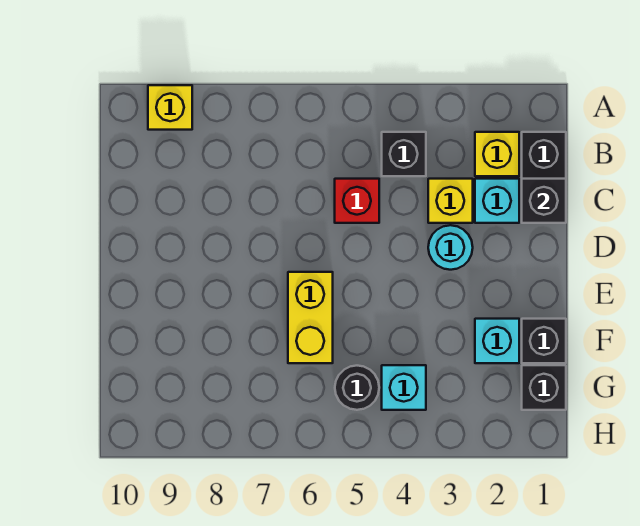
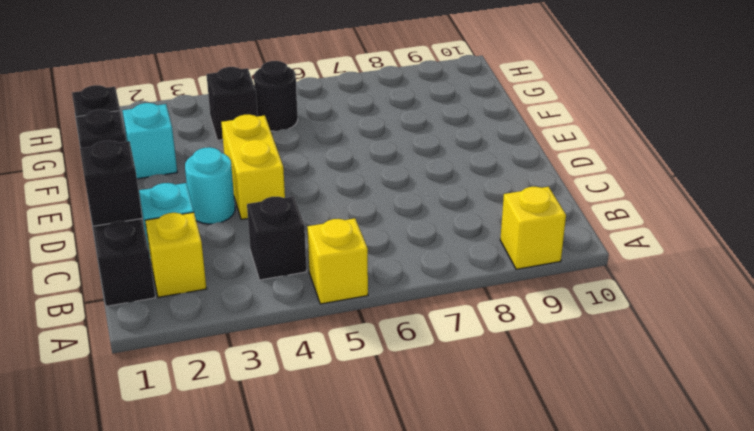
yellow brick C3 level 1 -> yellow brick A5 level 1
red brick C5 level 1 -> none
yellow brick E6:F6 level 1 -> yellow brick D4:E4 level 1
cyan brick G4 level 1 -> black brick G4 level 1

